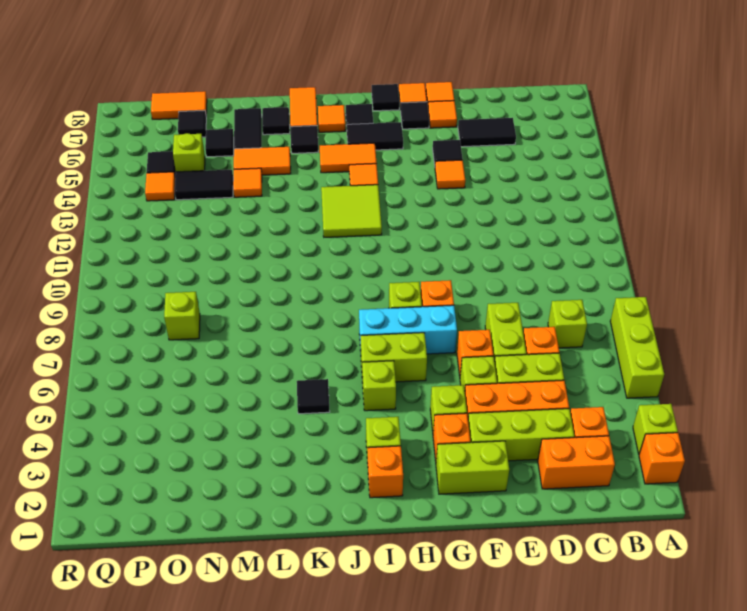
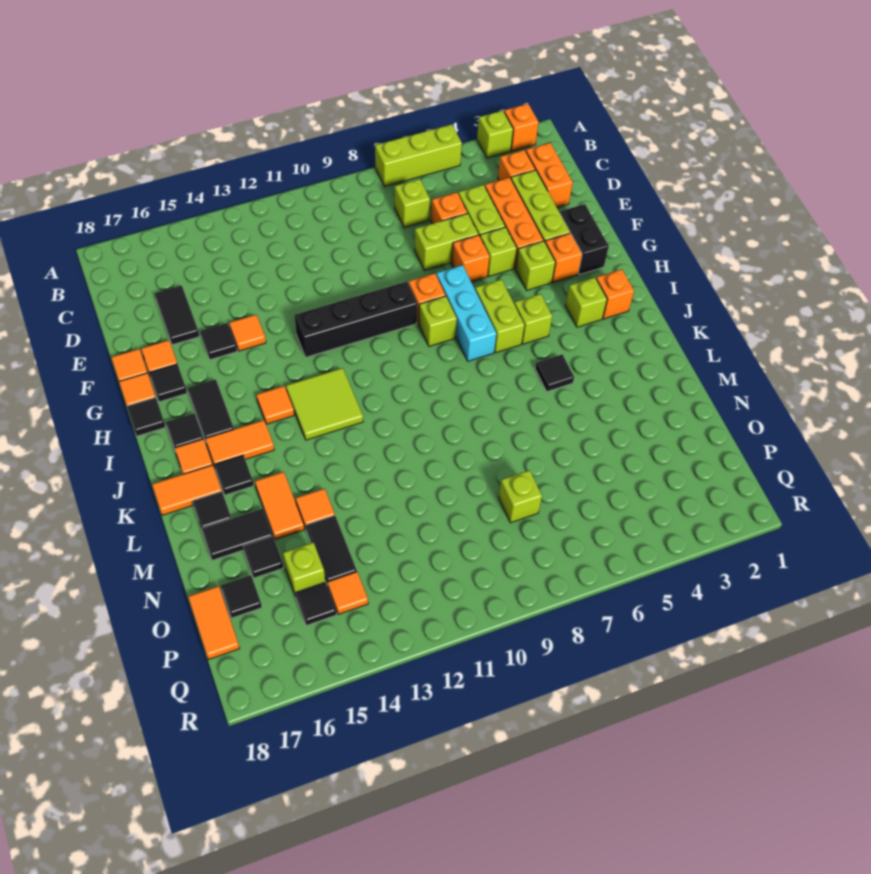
lime brick F2:G2 level 1 -> black brick F2:G2 level 1
none -> black brick G9:G12 level 1
orange tile I15:J15 level 1 -> orange tile J15:J16 level 1

